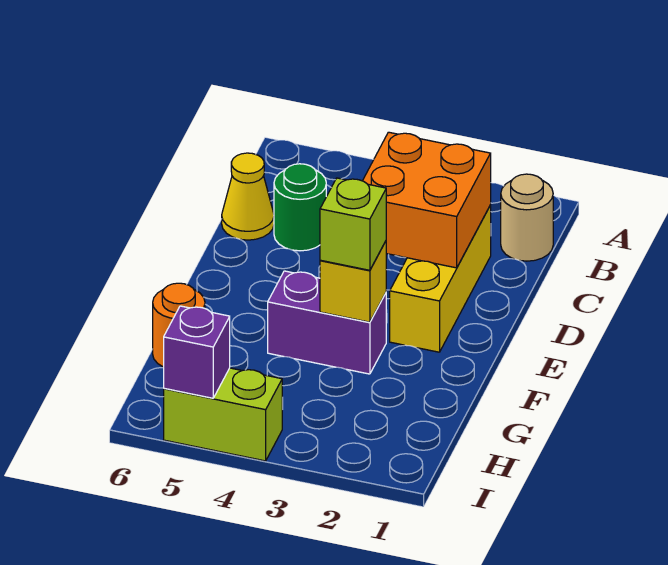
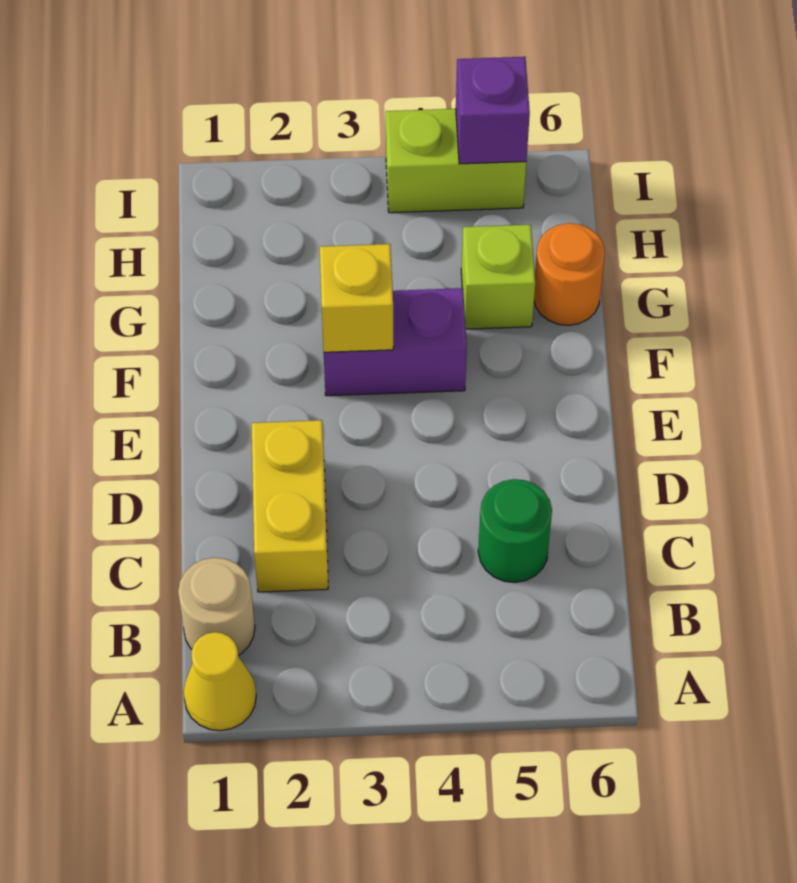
yellow brick C2:E2 level 1 -> yellow brick C2:D2 level 1
orange brick C2:D3 level 2 -> none
yellow cone C6 level 1 -> yellow cone A1 level 1
lime brick F3 level 3 -> lime brick G5 level 1

